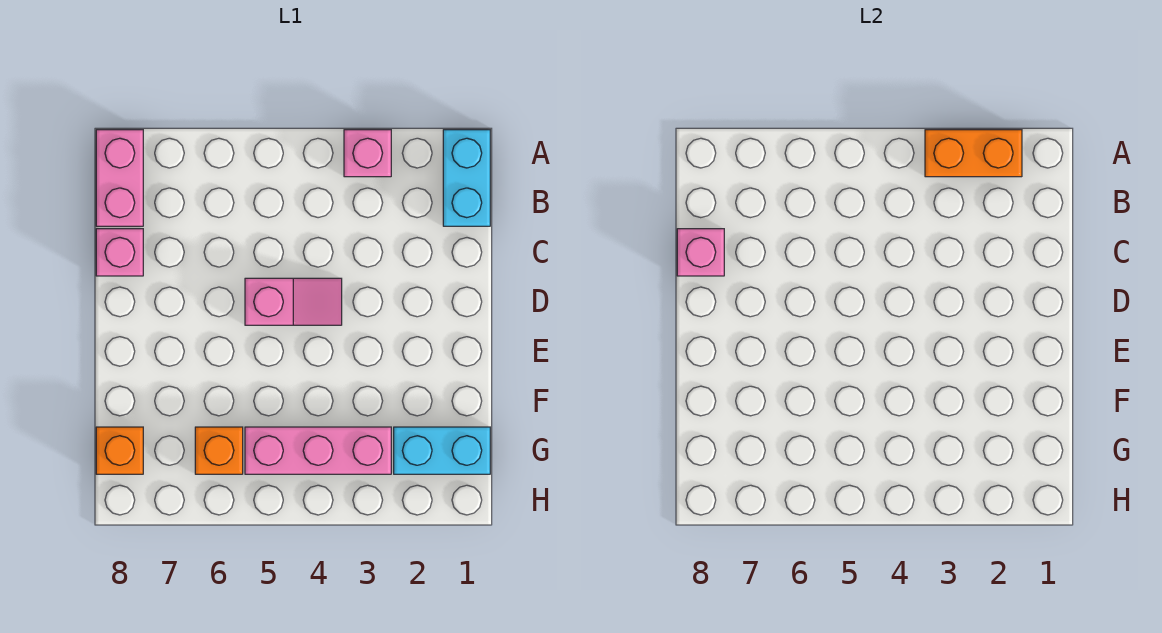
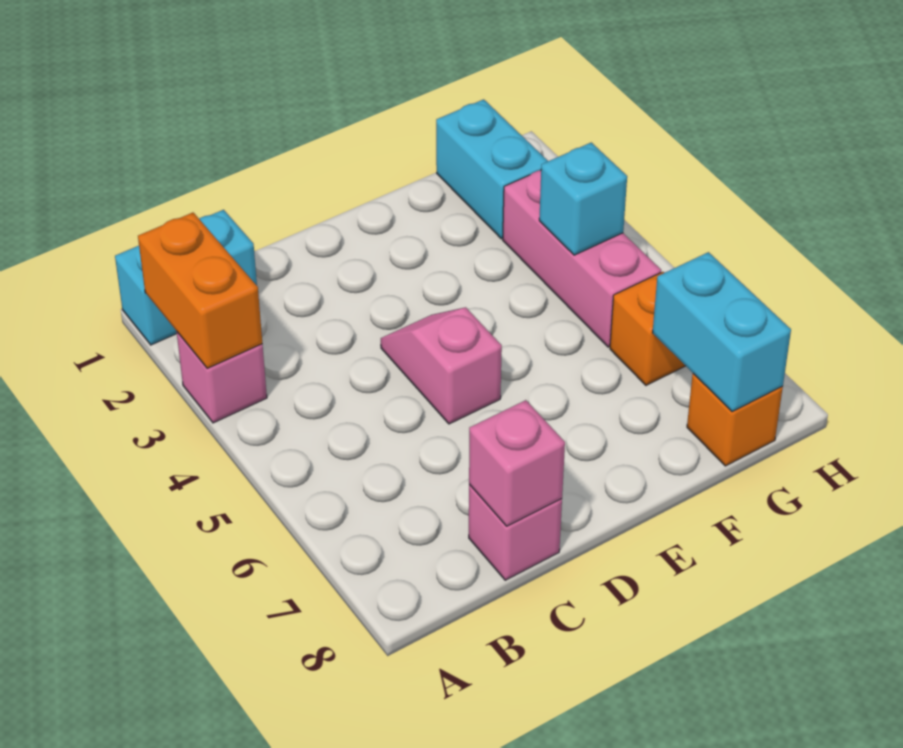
pink brick A8:B8 level 1 -> none
none -> cyan brick G4 level 2
none -> cyan brick G7:G8 level 2

